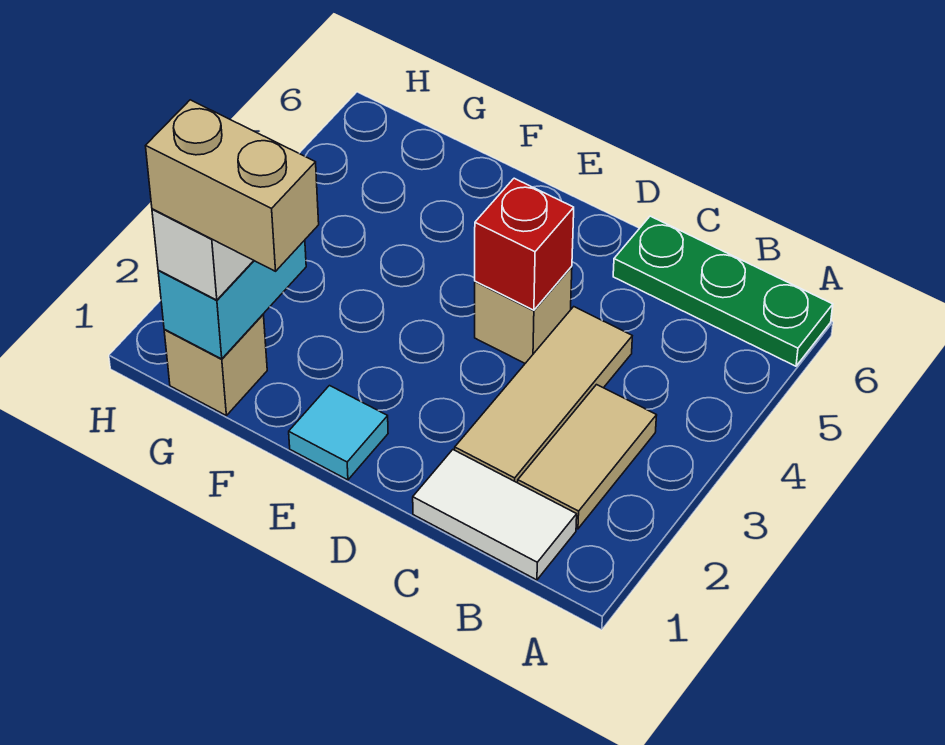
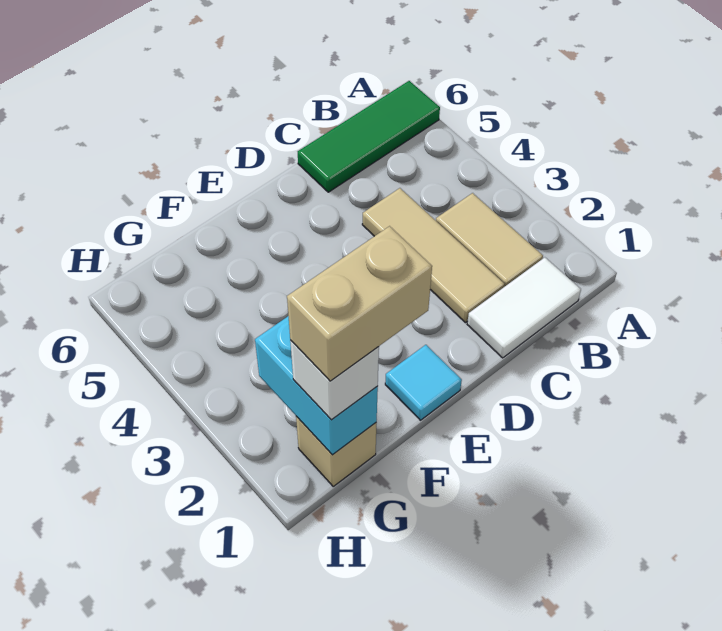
green plate A6:C6 level 1 -> green tile A6:C6 level 1
tan brick D4 level 1 -> none
red brick D4 level 2 -> none

